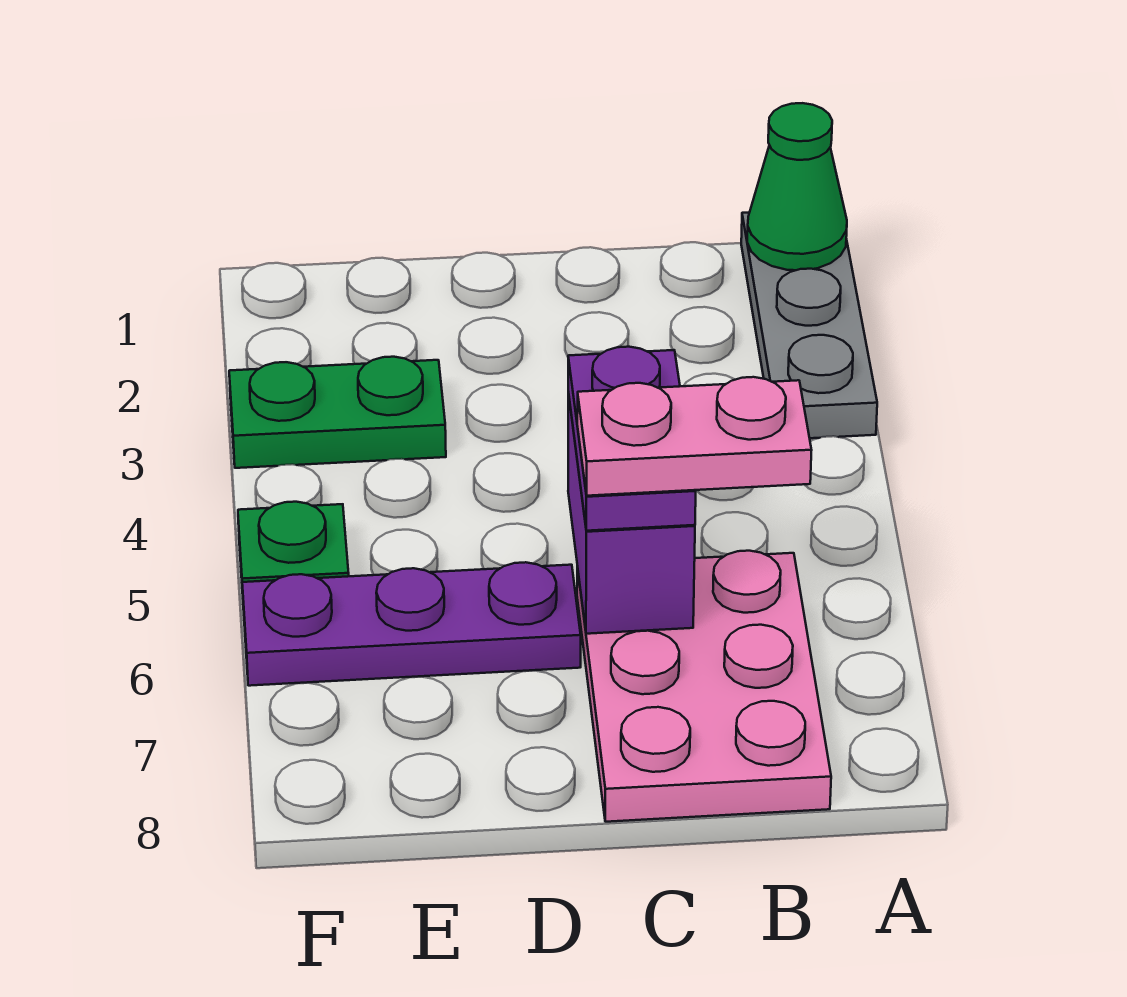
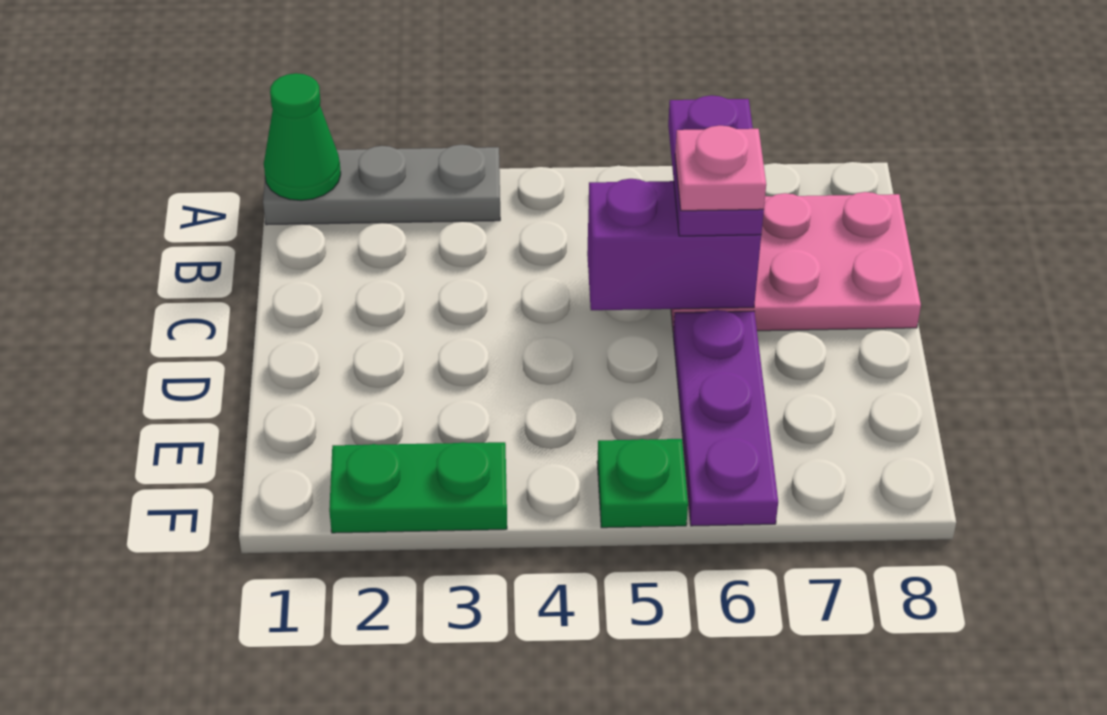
pink plate B6:C6 level 4 -> pink plate C6 level 4
purple plate C5:C6 level 3 -> purple plate B6:C6 level 3
green plate E3:F3 level 1 -> green plate F2:F3 level 1

